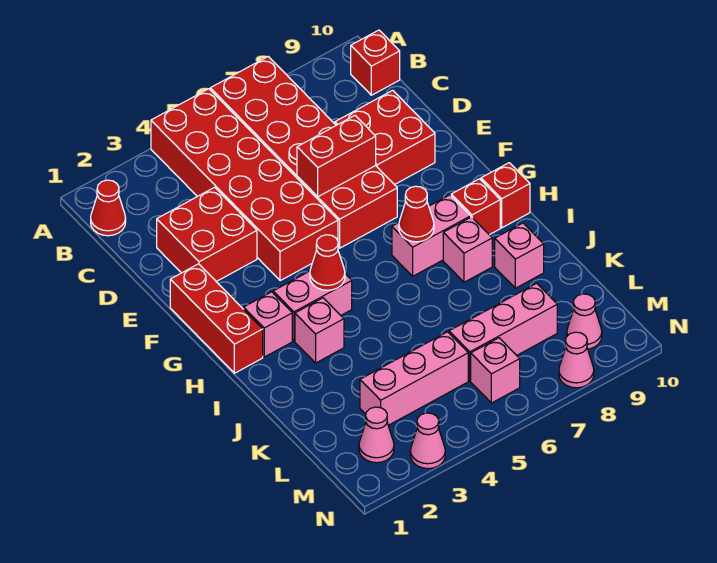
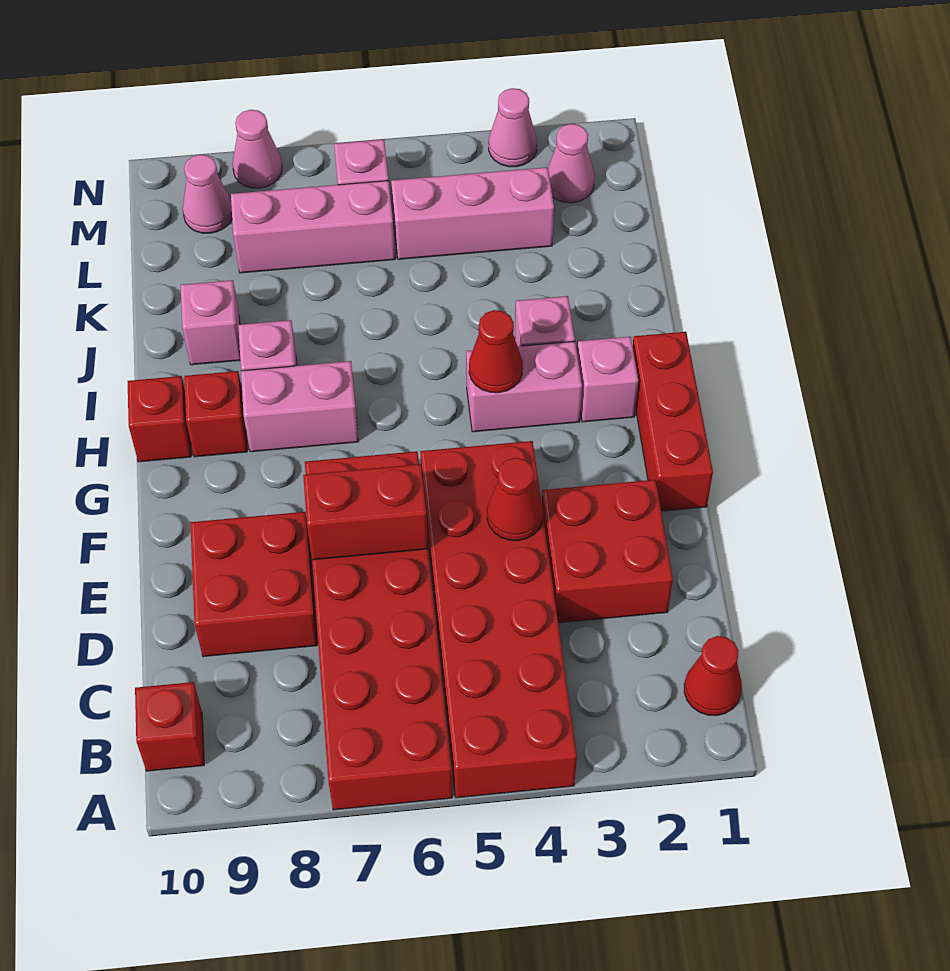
red cone H7 level 2 -> red cone E4 level 2

